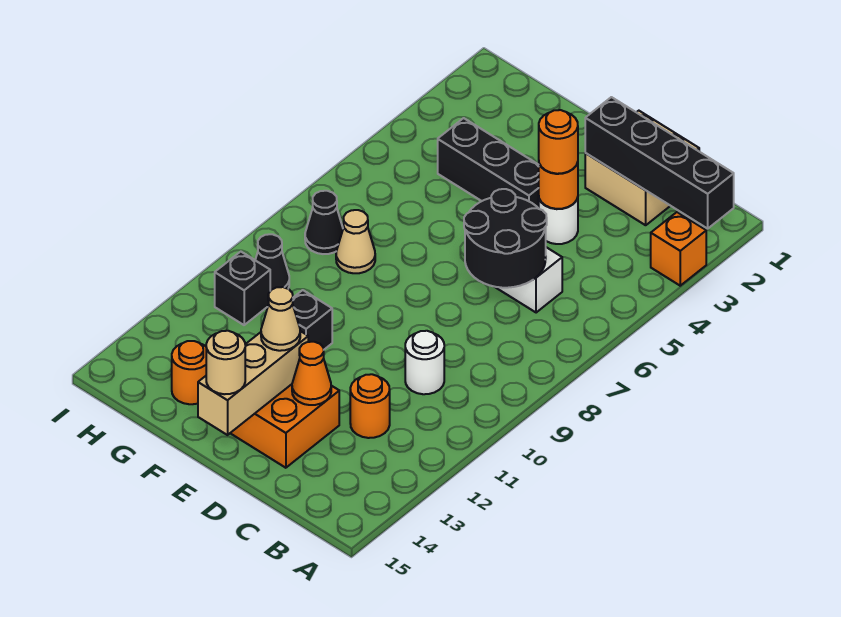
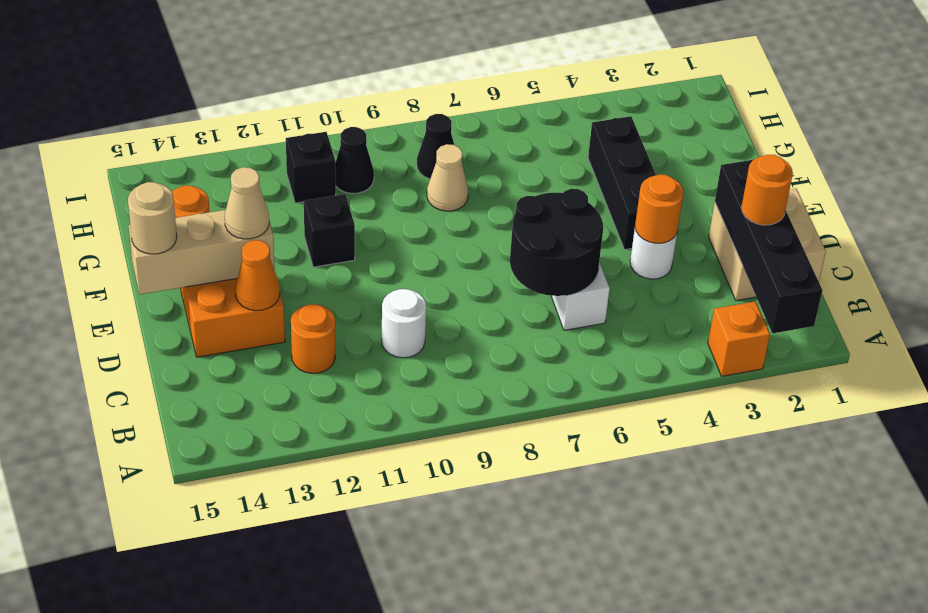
orange round brick D4 level 3 -> orange round brick C2 level 3

